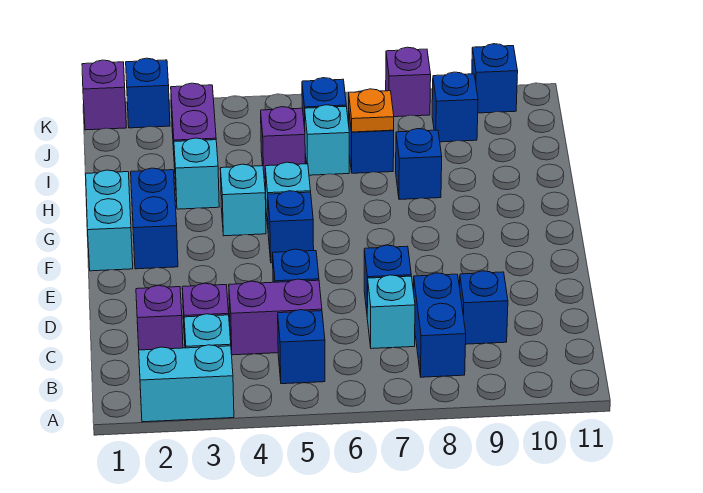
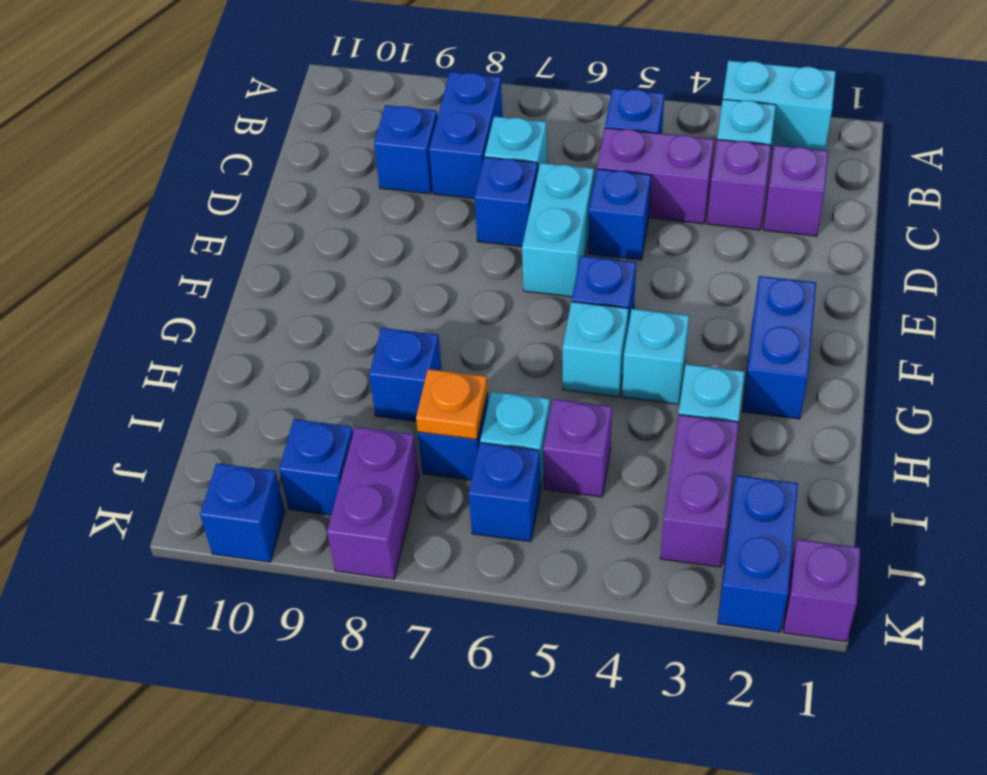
cyan brick F1:G1 level 1 -> cyan brick D6:E6 level 1
blue brick K2 level 1 -> blue brick J2:K2 level 1
purple brick K8 level 1 -> purple brick J8:K8 level 1

